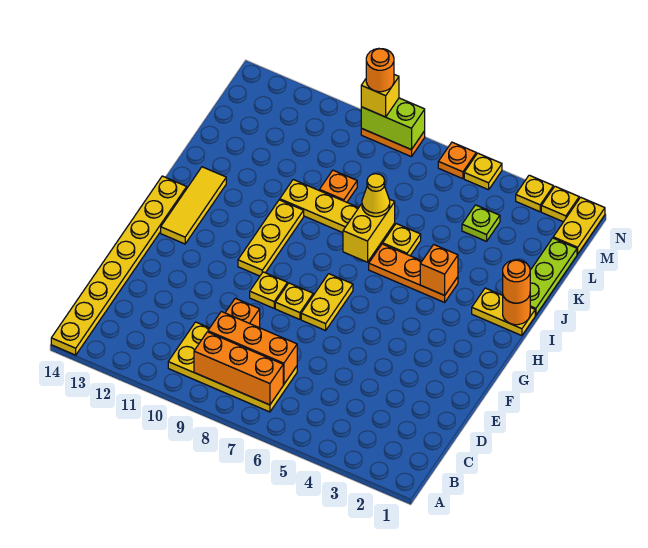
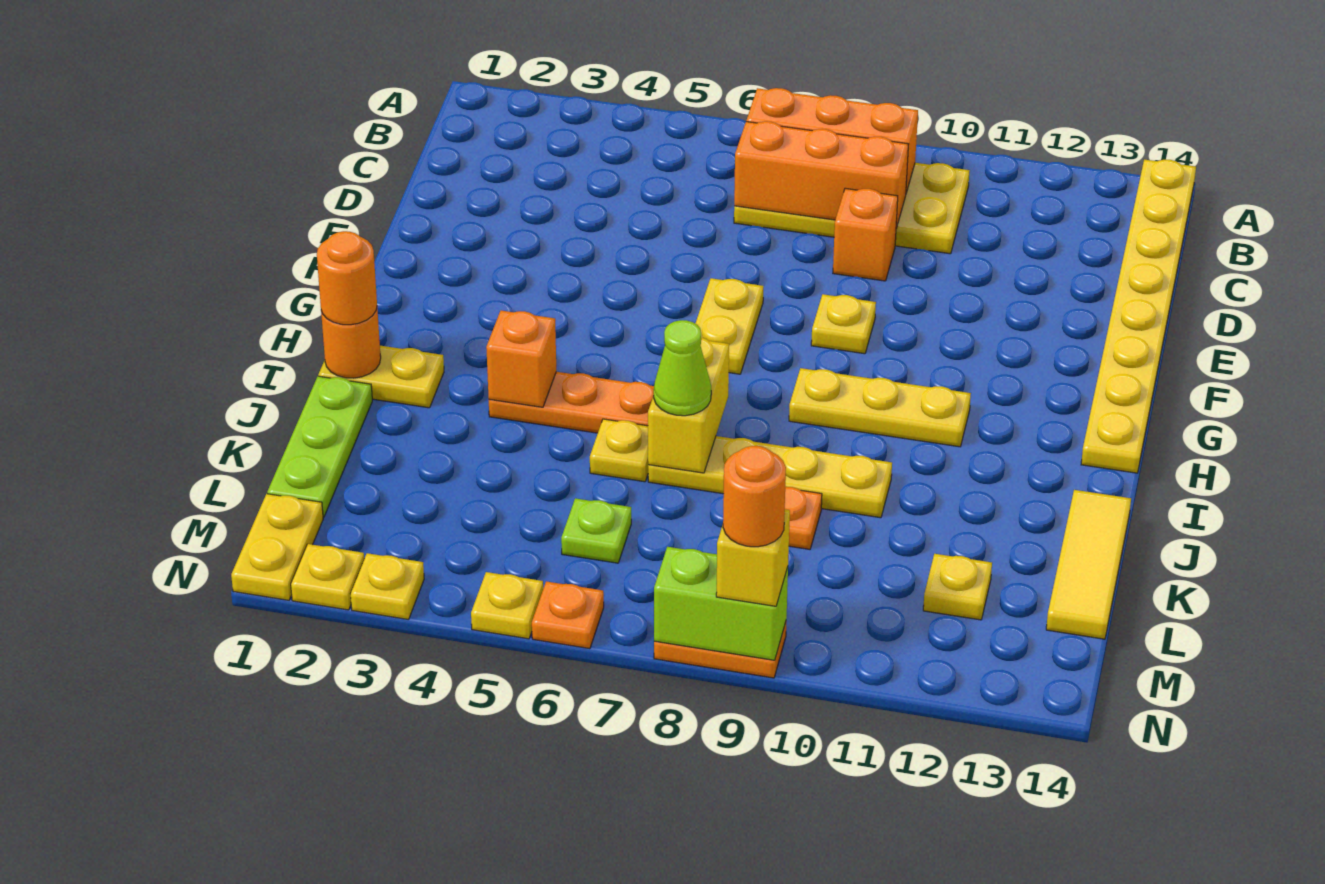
yellow plate F8 level 1 -> yellow plate L12 level 1
yellow plate G10:I10 level 1 -> yellow plate H9:H11 level 1
yellow tile G13:I13 level 1 -> yellow tile J14:L14 level 1
yellow cone J7 level 3 -> lime cone J7 level 3
lime plate L4 level 1 -> lime plate L6 level 1

